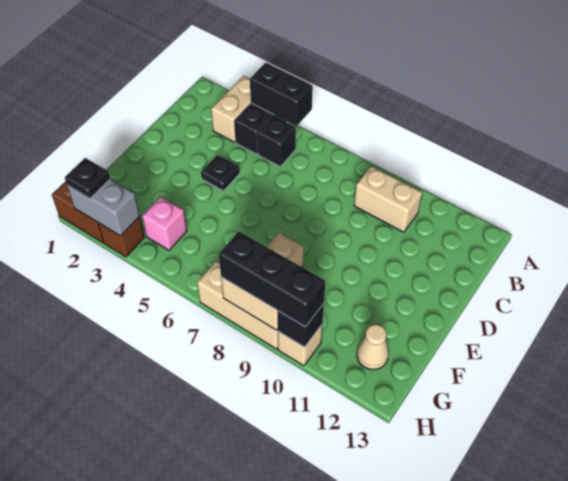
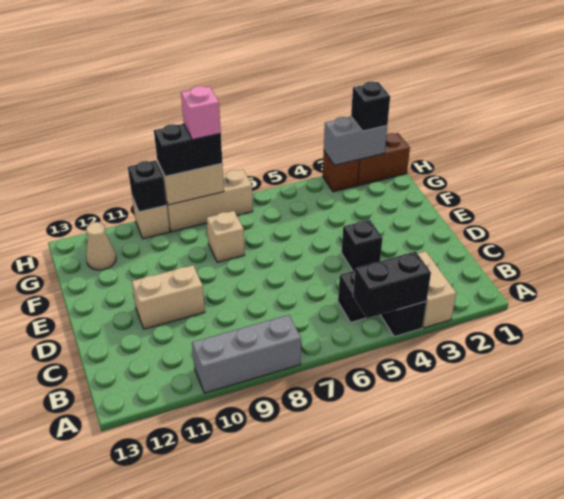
none -> grey brick A8:A10 level 1
tan brick B9:B10 level 1 -> tan brick D10:D11 level 1
black plate D4 level 1 -> black brick D4 level 1
pink brick G4 level 1 -> pink brick H8 level 4
black plate H2 level 3 -> black brick H2 level 3
black brick H8:H10 level 3 -> black brick H8:H9 level 3

